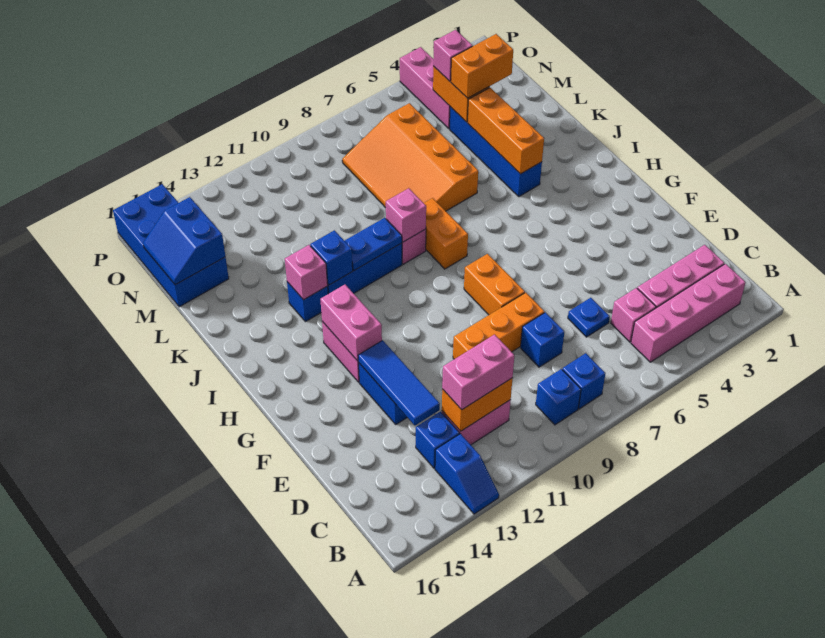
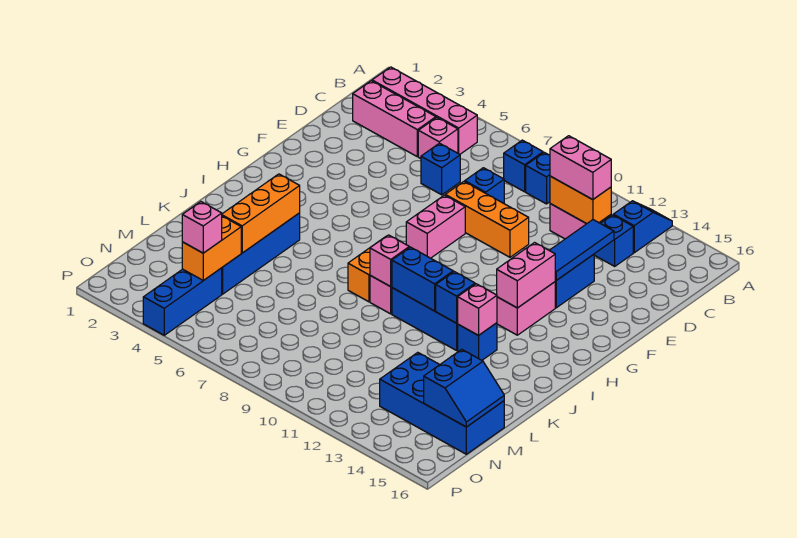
blue plate D6 level 1 -> blue brick D6 level 1
orange brick F8:G8 level 1 -> pink brick F8:G8 level 1
blue plate J10:J11 level 2 -> blue brick J10:J11 level 2
orange slope K6:N8 level 1 top 6 -> none
orange brick M3:M4 level 3 -> none
blue brick M15:P16 level 1 -> blue brick M13:N16 level 1
pink brick N4:P4 level 1 -> blue brick N4:P4 level 1

